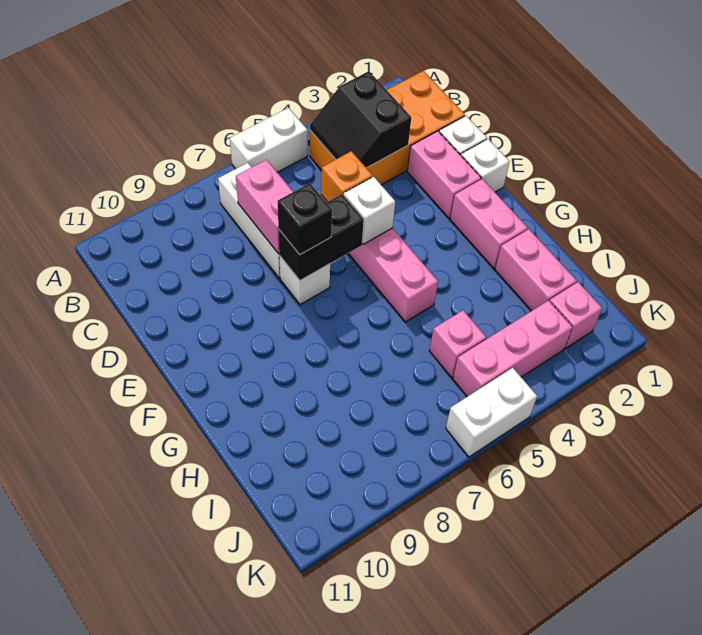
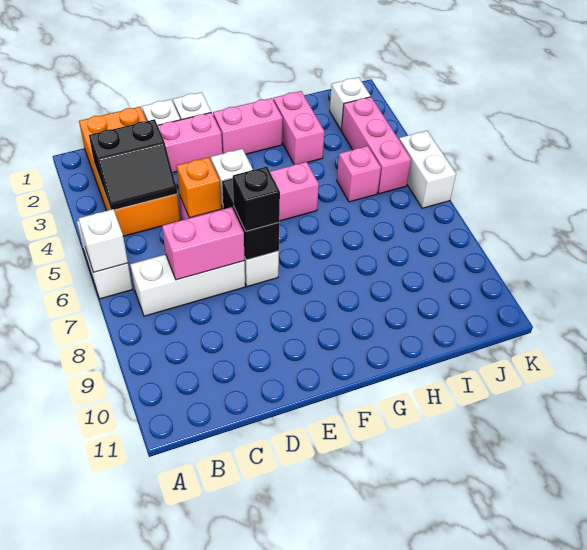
none -> white brick A6 level 2
pink brick H2:I2 level 1 -> pink brick H2:H3 level 1
pink brick J2 level 1 -> white brick J2 level 1

